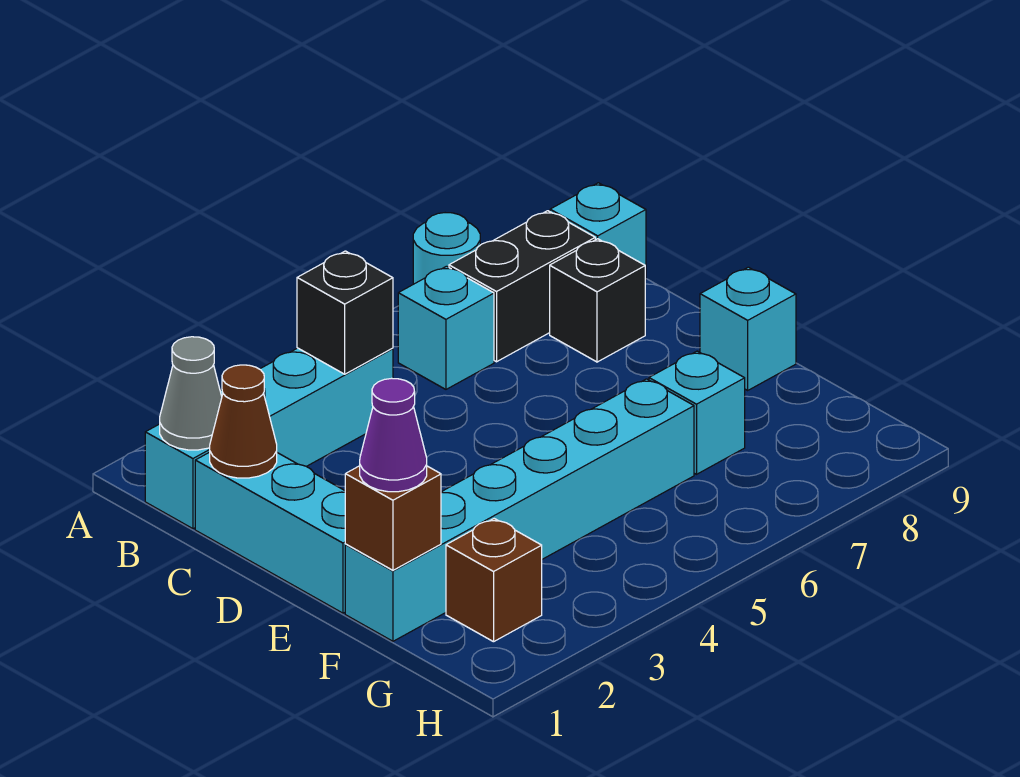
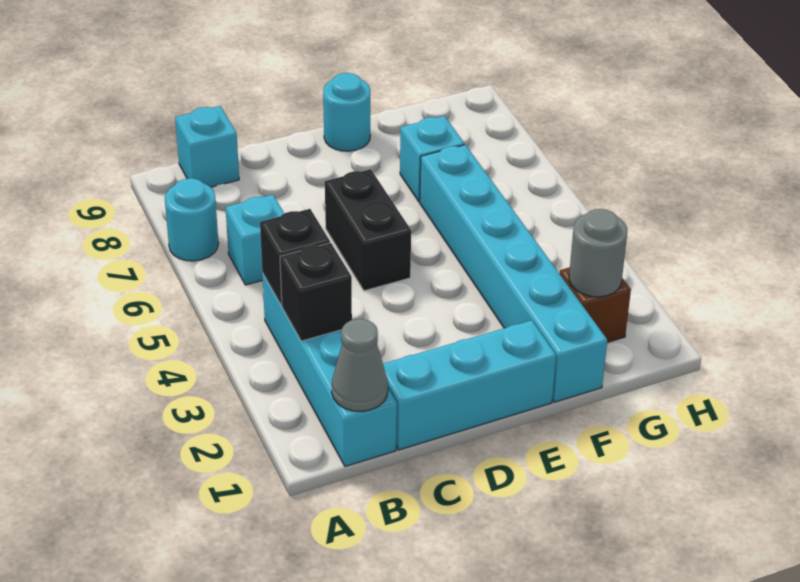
black brick B7:B8 level 1 -> black brick D5:D6 level 1
brown cone C1 level 2 -> none
black brick C8 level 1 -> black brick B3 level 2
cyan brick E9 level 1 -> cyan round brick E9 level 1
brown brick F1 level 2 -> none
purple cone F1 level 3 -> none
none -> grey round brick G2 level 2

